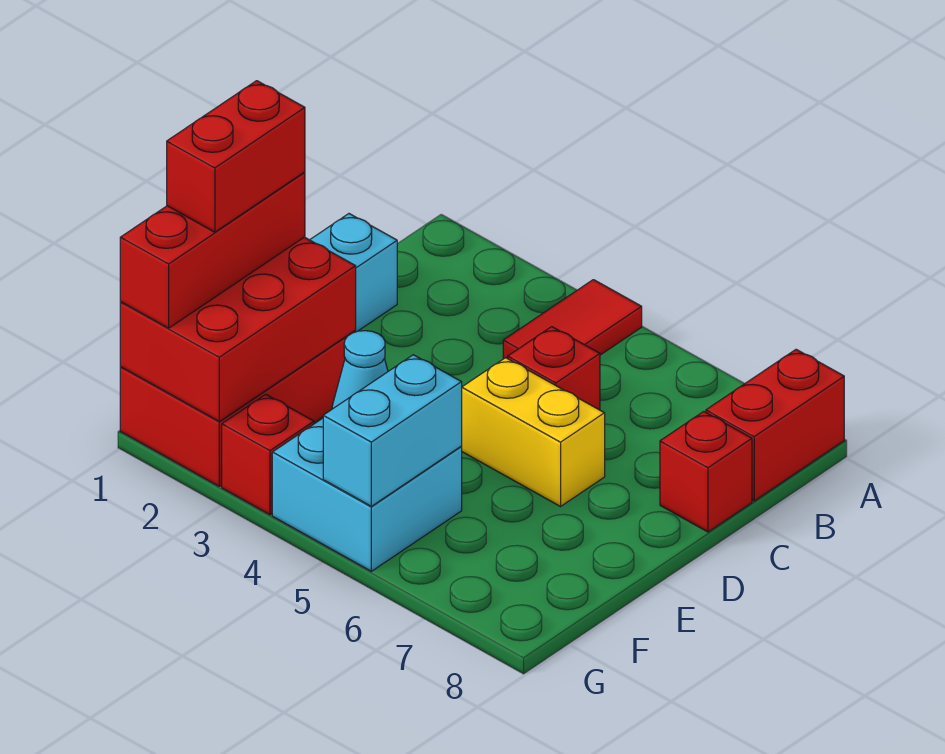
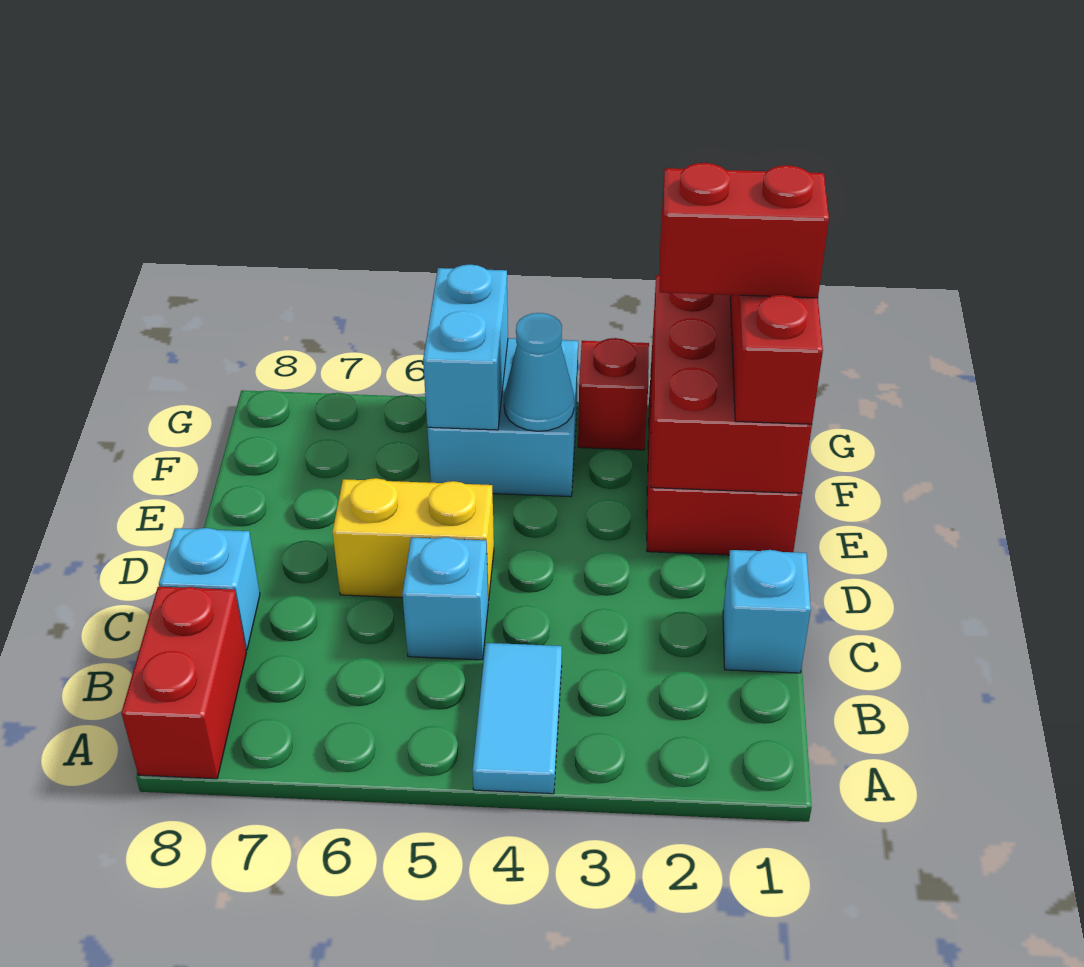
red tile A4:B4 level 1 -> cyan tile A4:B4 level 1
red brick C5 level 1 -> cyan brick C5 level 1
red brick C8 level 1 -> cyan brick C8 level 1
red brick E1:F1 level 4 -> red brick F1:F2 level 4

